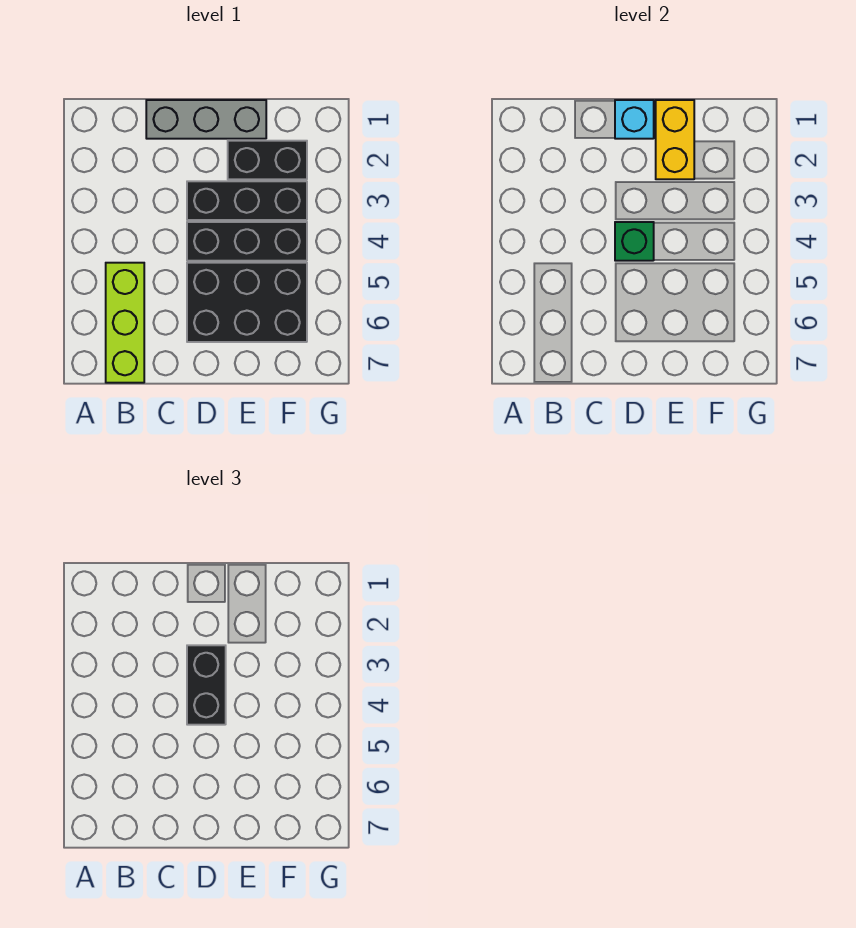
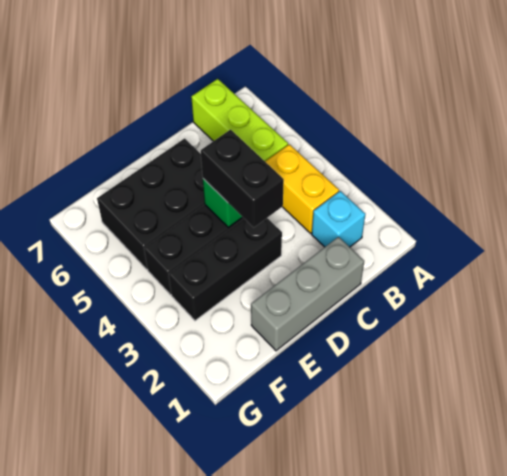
cyan brick D1 level 2 -> cyan brick B2 level 1
yellow brick E1:E2 level 2 -> yellow brick B3:B4 level 1
black brick E2:F2 level 1 -> none

